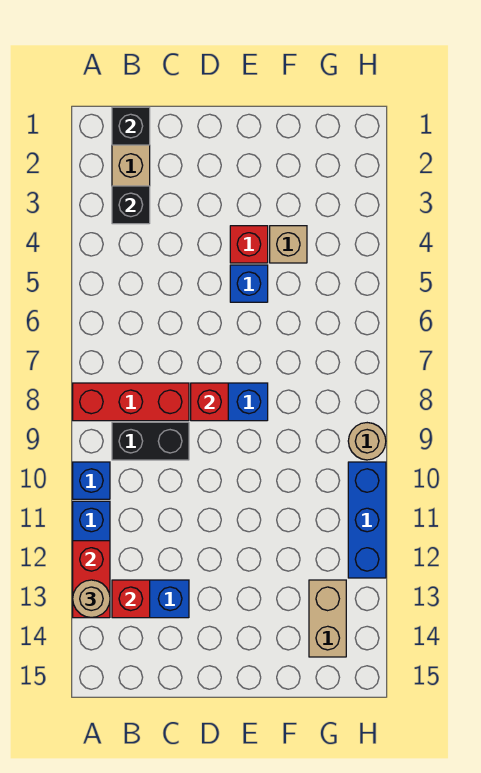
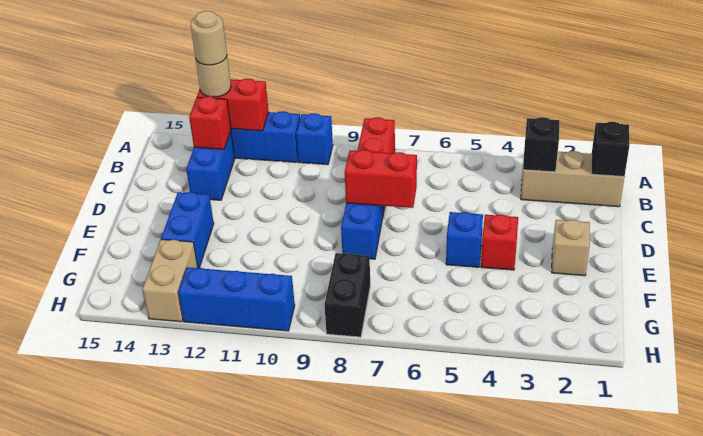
black brick B9:C9 level 1 -> black brick G8:H8 level 1
red brick D8 level 2 -> red brick D7:D8 level 2
none -> blue brick E13:F13 level 1
tan brick F4 level 1 -> tan brick E2 level 1
tan brick G13:G14 level 1 -> tan brick G13:H13 level 1
tan round brick H9 level 1 -> tan round brick A13 level 4

